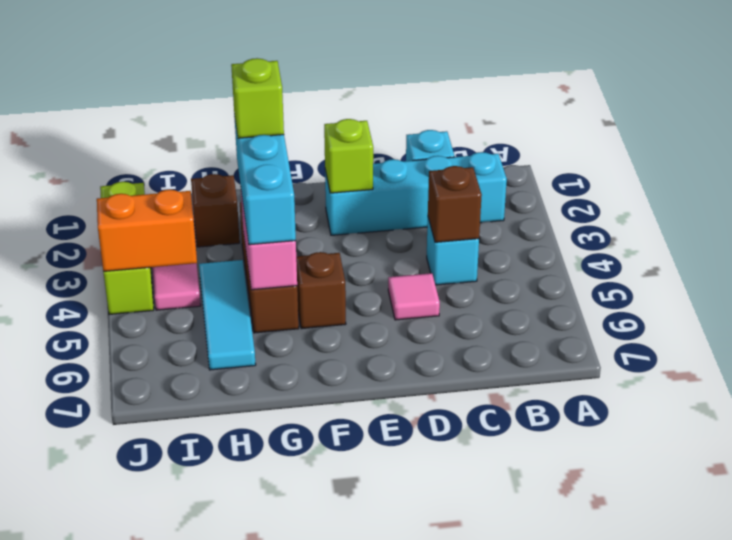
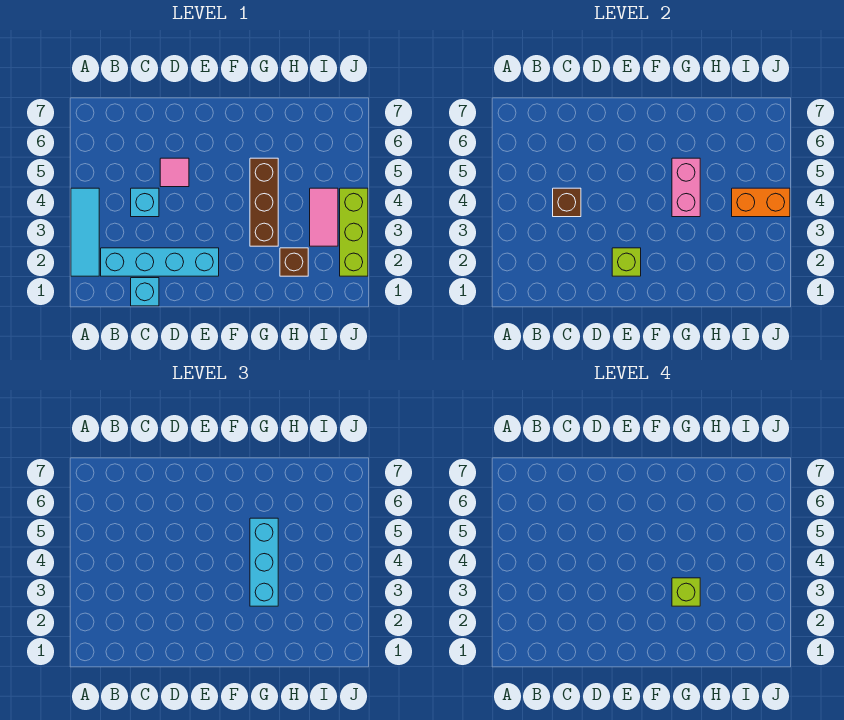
brown brick F5 level 1 -> none
cyan tile H4:H6 level 1 -> cyan tile A2:A4 level 1

